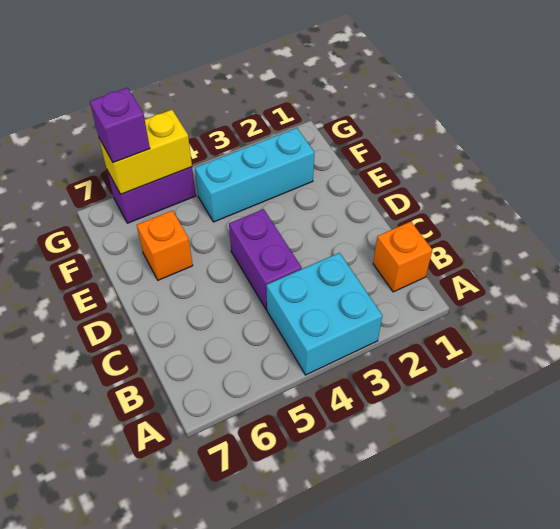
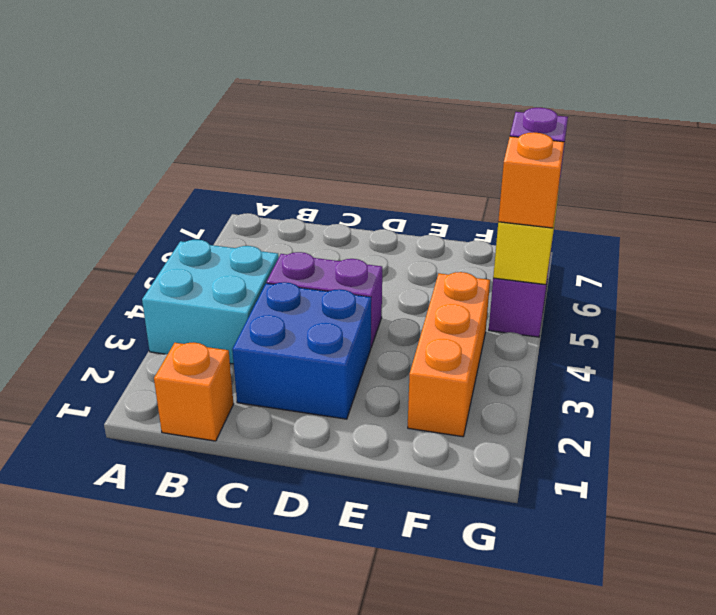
none -> blue brick C2:D3 level 1
orange brick E6 level 1 -> orange brick G5 level 3
cyan brick F2:F4 level 1 -> orange brick F2:F4 level 1

